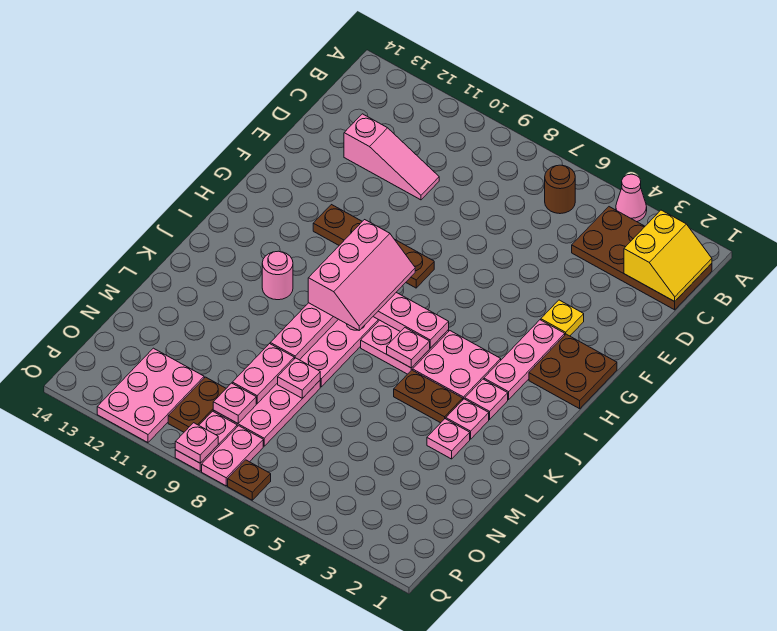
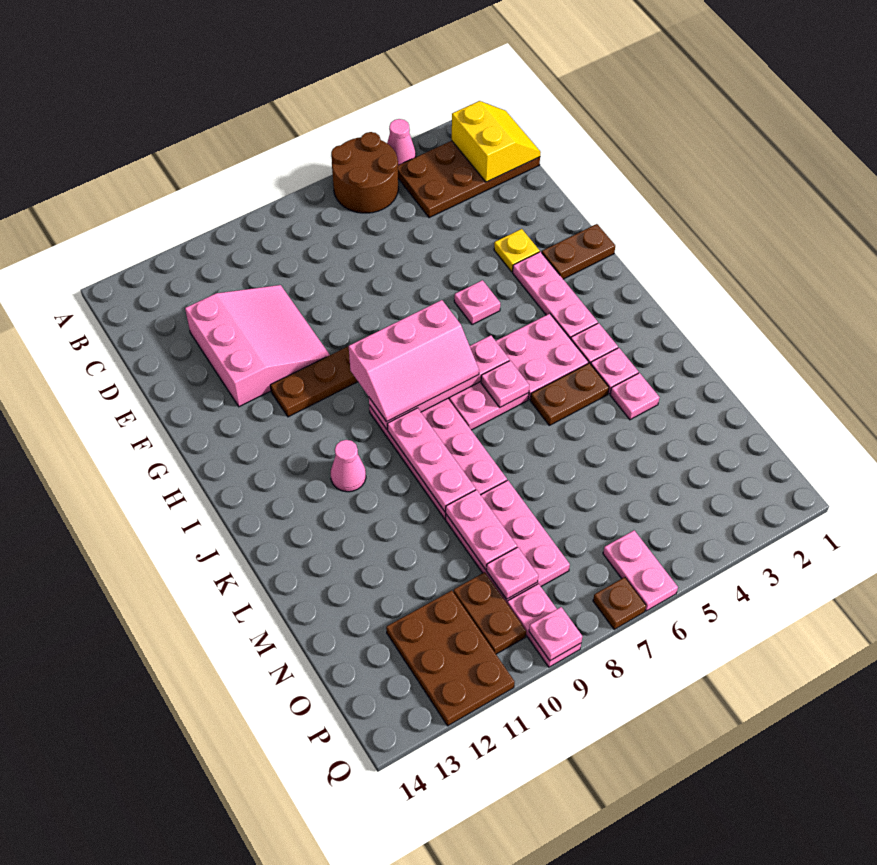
brown round brick B6 level 1 -> brown round brick A5:B6 level 1
pink slope D10:D12 level 1 top 12 -> pink slope D10:F12 level 1 top 12
brown plate G1:H2 level 1 -> brown plate G1:G2 level 1
pink slope H8:J9 level 3 top 9 -> pink slope H7:I9 level 3 top H
pink round brick J11 level 1 -> pink cone J11 level 1
pink plate M8 level 2 -> pink plate G5 level 1
pink plate O11:Q12 level 1 -> brown plate O11:Q12 level 1
pink plate P8:Q8 level 1 -> pink plate P6:Q6 level 1

